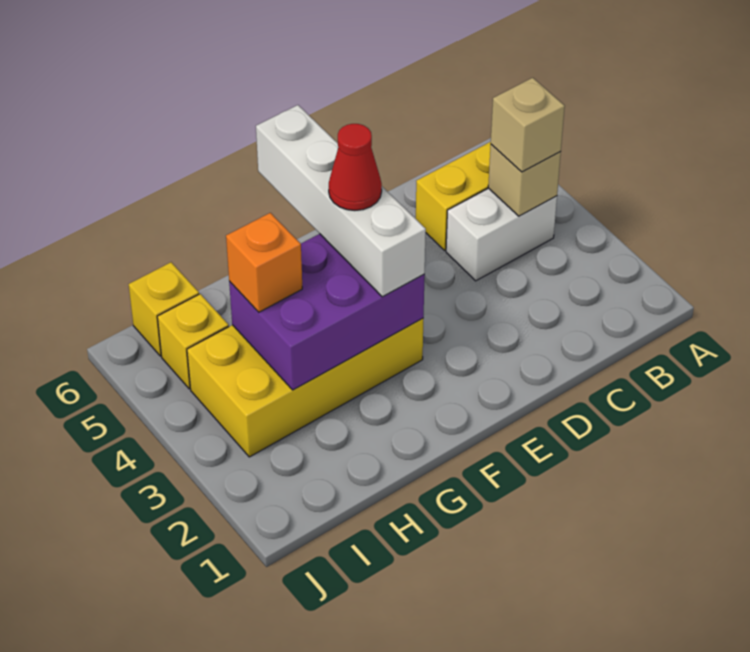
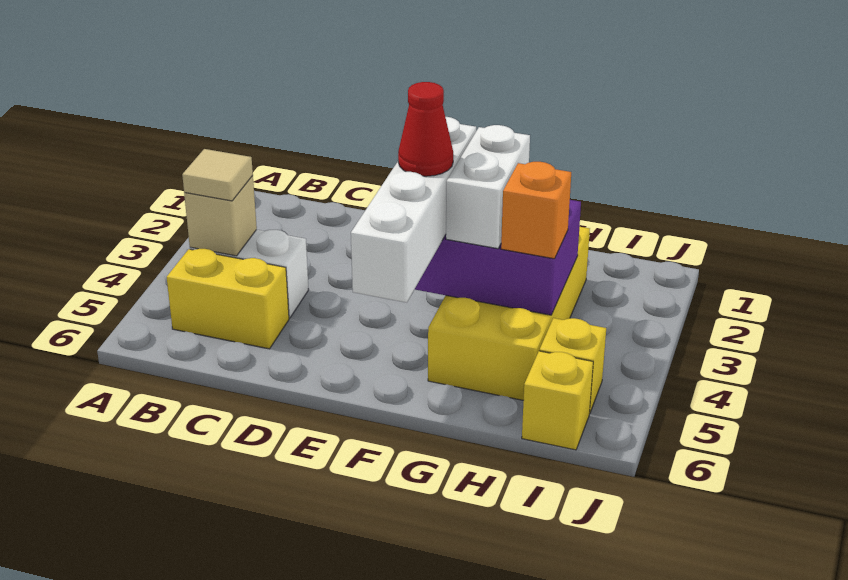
tan brick B4 level 3 -> tan tile B4 level 3
yellow brick F3:I4 level 1 -> yellow brick G2:H5 level 1
none -> white brick G3:G4 level 3

